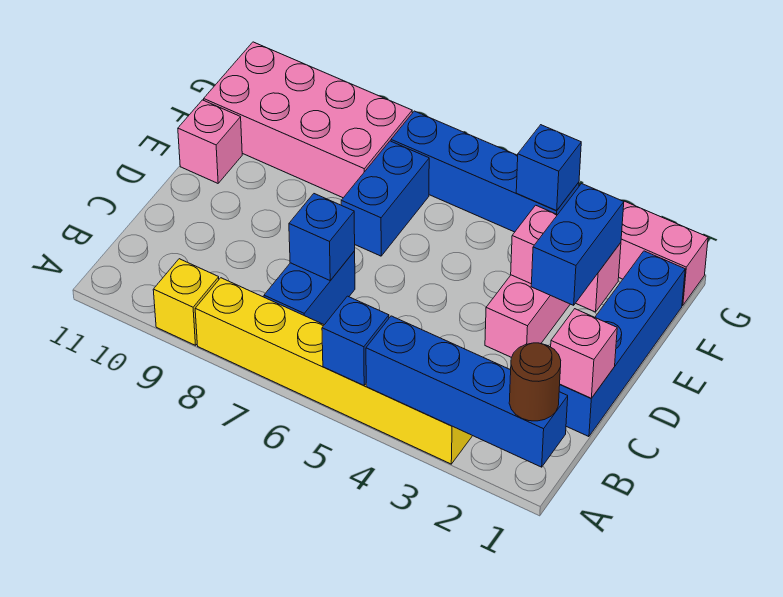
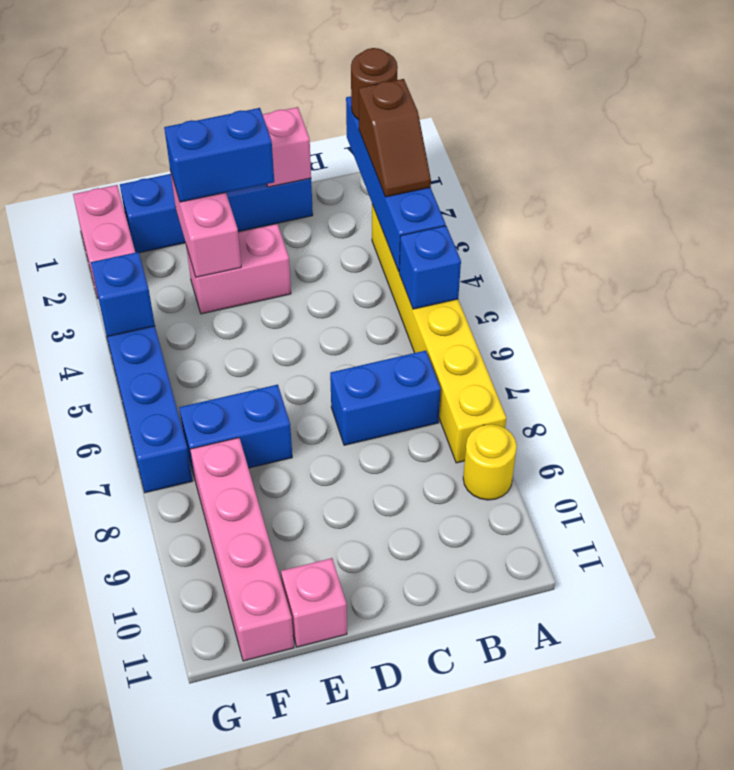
none -> brown slope A2:A3 level 3 top 2
yellow brick A9 level 1 -> yellow round brick A9 level 1
blue brick C7 level 2 -> none
pink brick F8:G11 level 1 -> pink brick F8:F11 level 1

